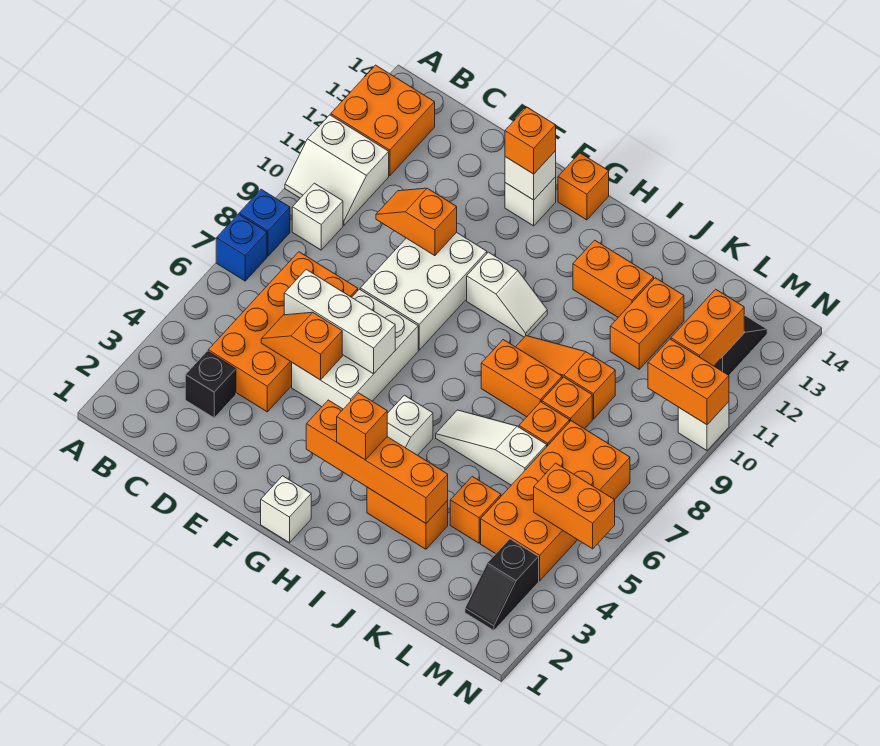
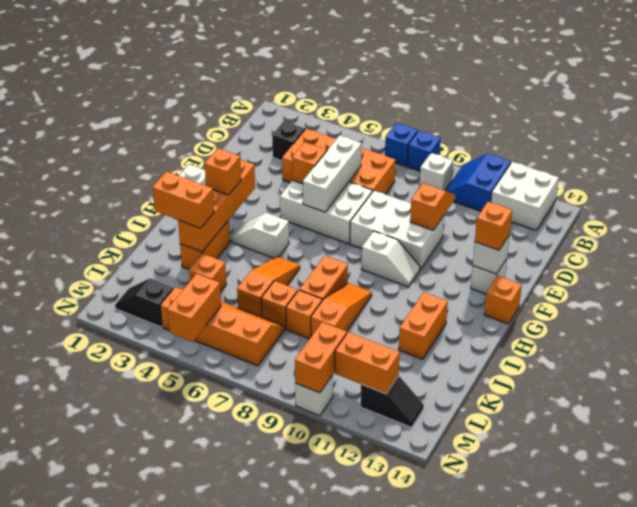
white slope A10:B11 level 1 top 11 -> blue slope A10:B11 level 1 top 11
orange brick A12:B13 level 1 -> white brick A12:B13 level 1
white slope G10:H10 level 1 top G -> white slope G9:G10 level 1 top 9
white slope I6:K6 level 1 top K -> orange slope I6:K6 level 1 top K
orange brick K11:K12 level 1 -> orange brick J2:J3 level 3
orange brick L4:M7 level 1 -> orange slope L4:M7 level 1 top M

